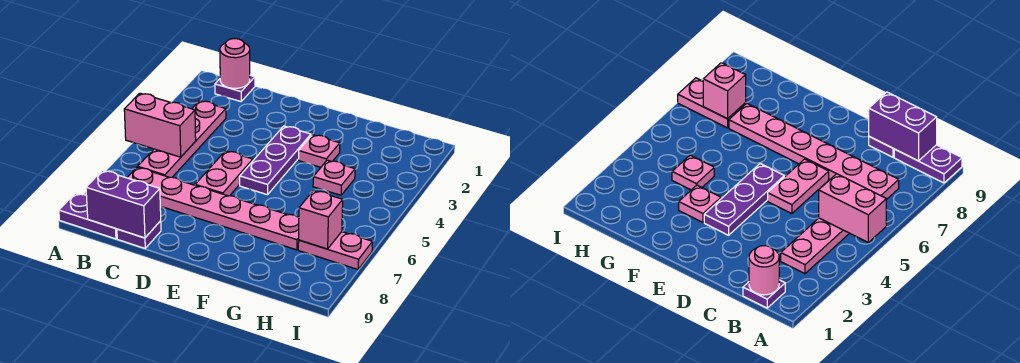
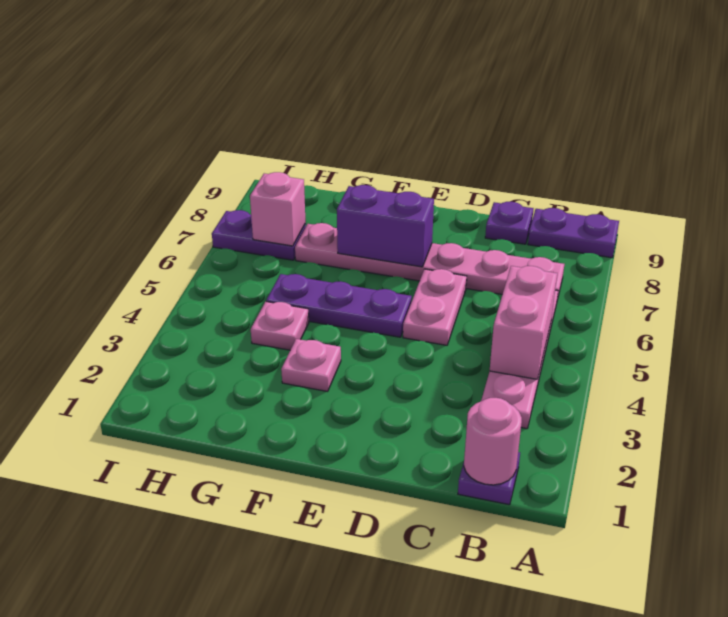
pink brick A5:B5 level 2 -> pink brick B4:B5 level 2
purple brick B9:C9 level 2 -> purple brick E7:F7 level 2
purple plate E3:E5 level 1 -> purple plate E5:G5 level 1
pink plate H7:I7 level 1 -> purple plate H7:I7 level 1

